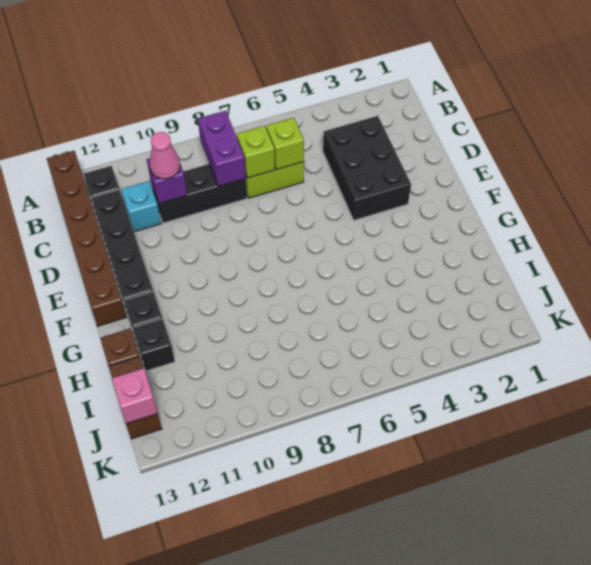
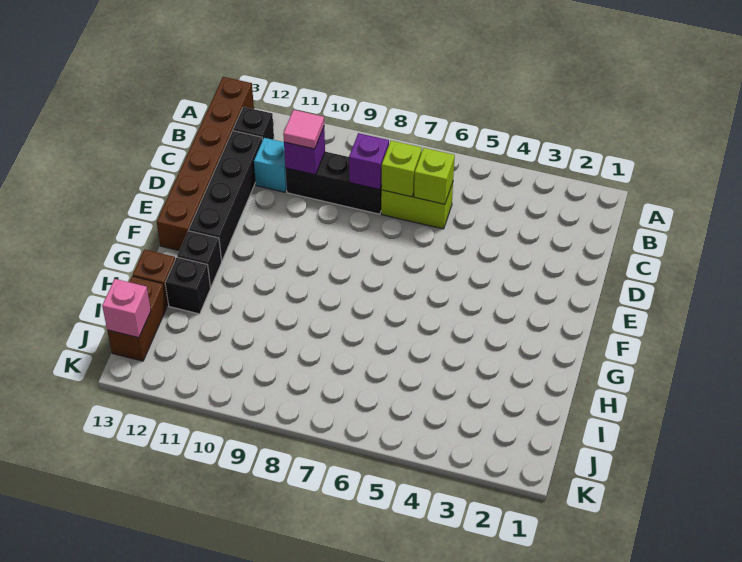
purple brick B8:C8 level 2 -> purple brick C8 level 2
black brick C3:E4 level 1 -> none
pink cone C10 level 3 -> pink tile C10 level 3

